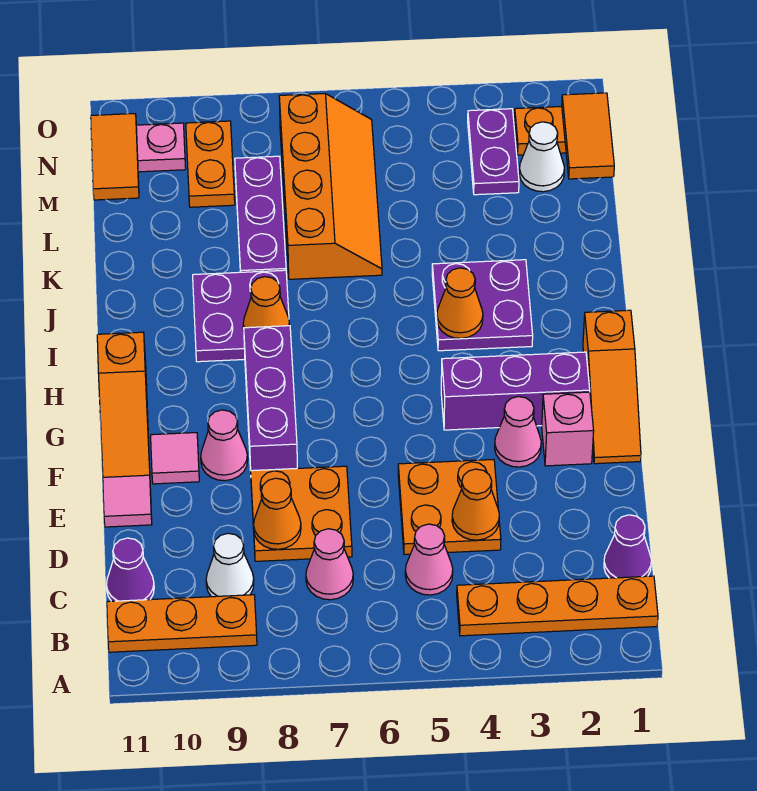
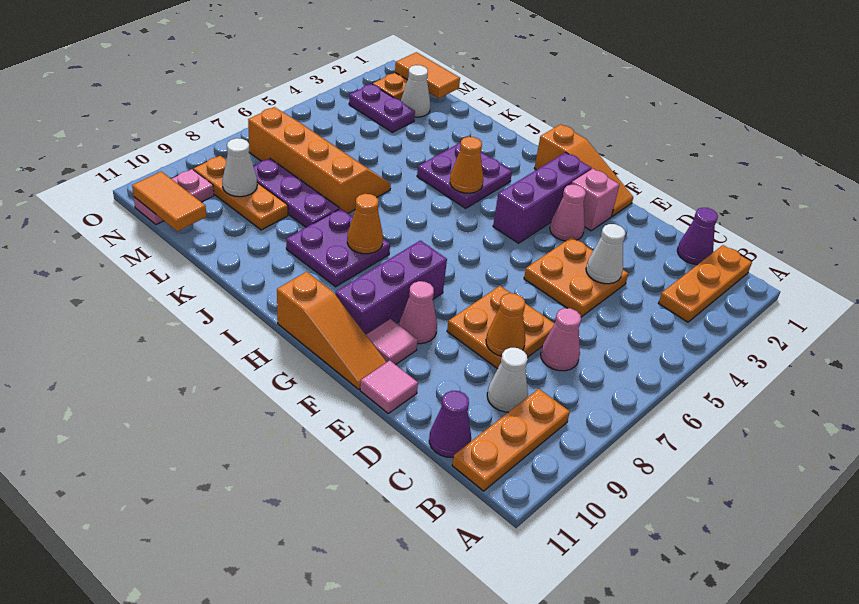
orange plate B1:B4 level 1 -> orange plate B1:B3 level 1
pink cone C5 level 1 -> none
orange cone D4 level 2 -> white cone D4 level 2
purple brick F8:H8 level 1 -> purple brick G8:G10 level 1
orange plate M9:N9 level 1 -> orange plate L9:N9 level 1
none -> white cone M9 level 2

